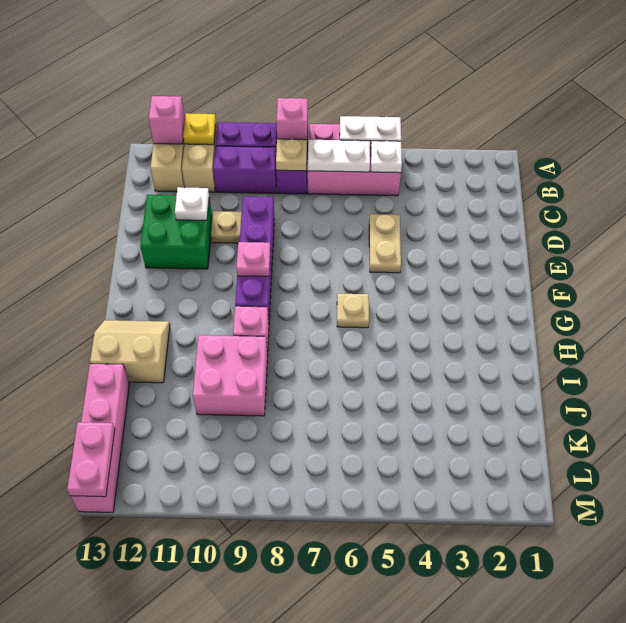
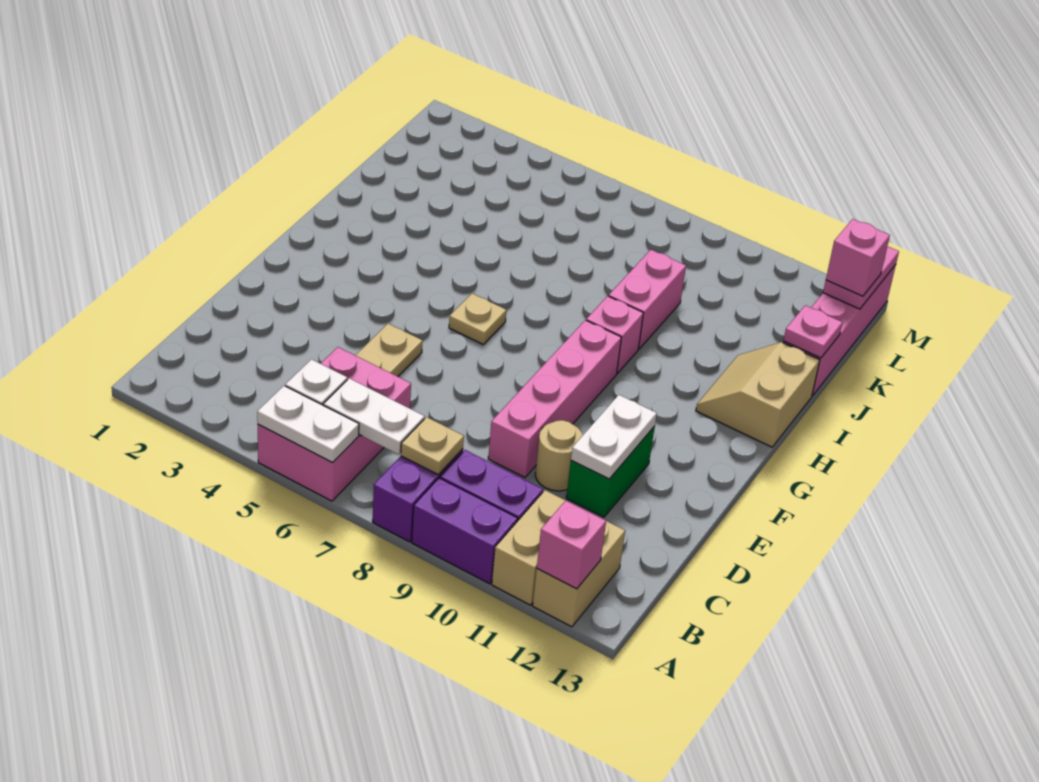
pink brick A5:B7 level 1 -> pink brick A5:C6 level 1
pink brick A8 level 2 -> pink brick L13 level 3
yellow plate A11 level 2 -> none
purple brick D9:G9 level 1 -> pink brick D9:G9 level 1
tan plate D10 level 1 -> tan round brick D10 level 1
green brick D11:E12 level 1 -> green brick D11:E11 level 1
white plate D11 level 2 -> white plate D11:E11 level 2
pink plate F9 level 2 -> pink plate J13 level 2
tan slope H12:I13 level 1 top I -> tan slope H12:I13 level 1 top 13
pink brick I9:J10 level 1 -> pink brick I9:J9 level 1

